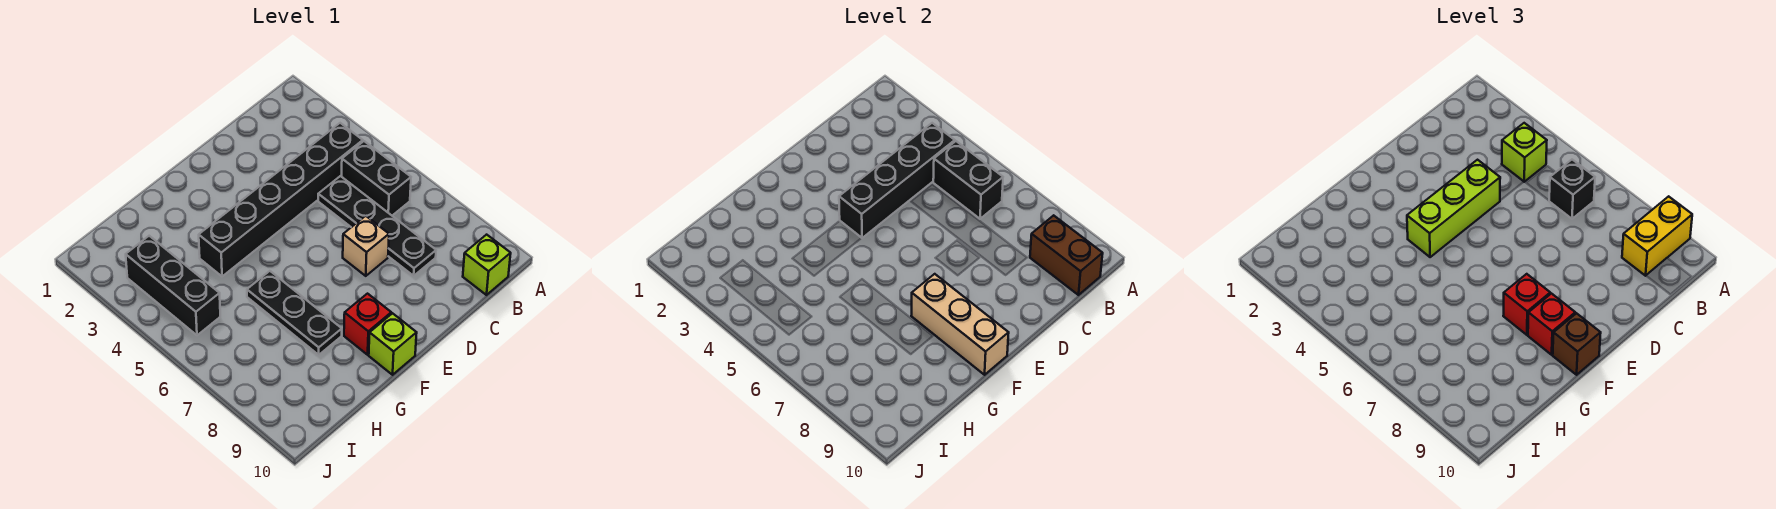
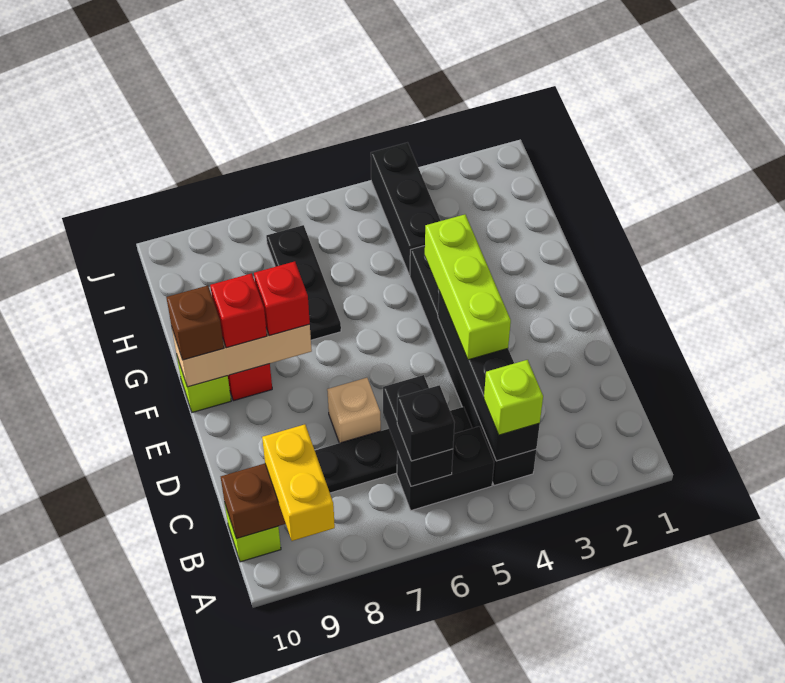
black brick B5:B6 level 2 -> black brick B6:C6 level 2
black plate G6:G8 level 1 -> black plate G7:I7 level 1
black brick I3:I5 level 1 -> black brick H4:J4 level 1

